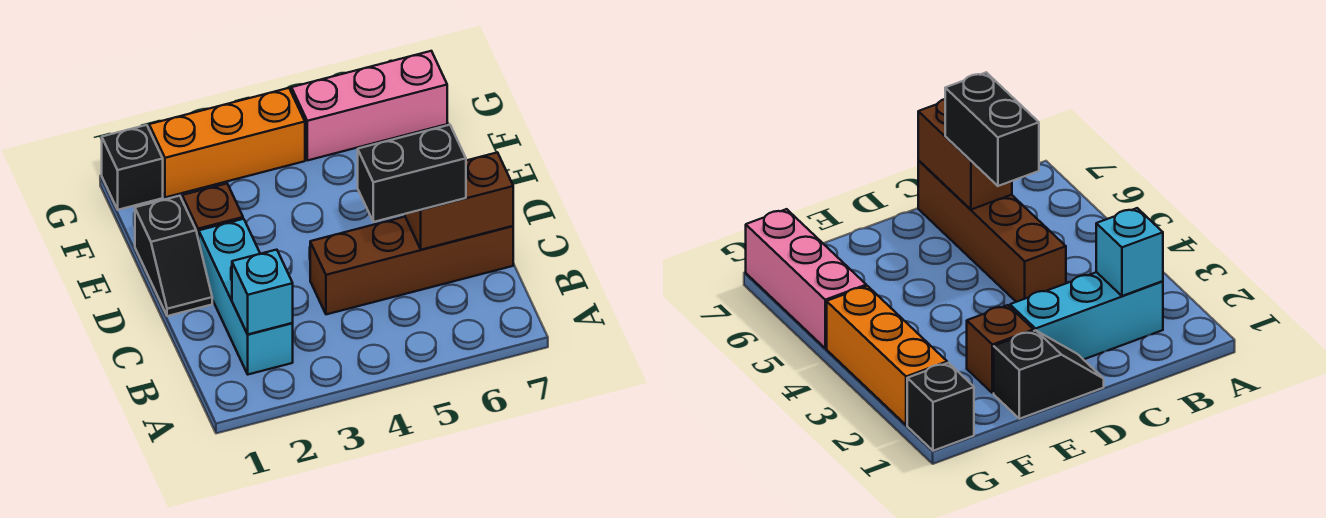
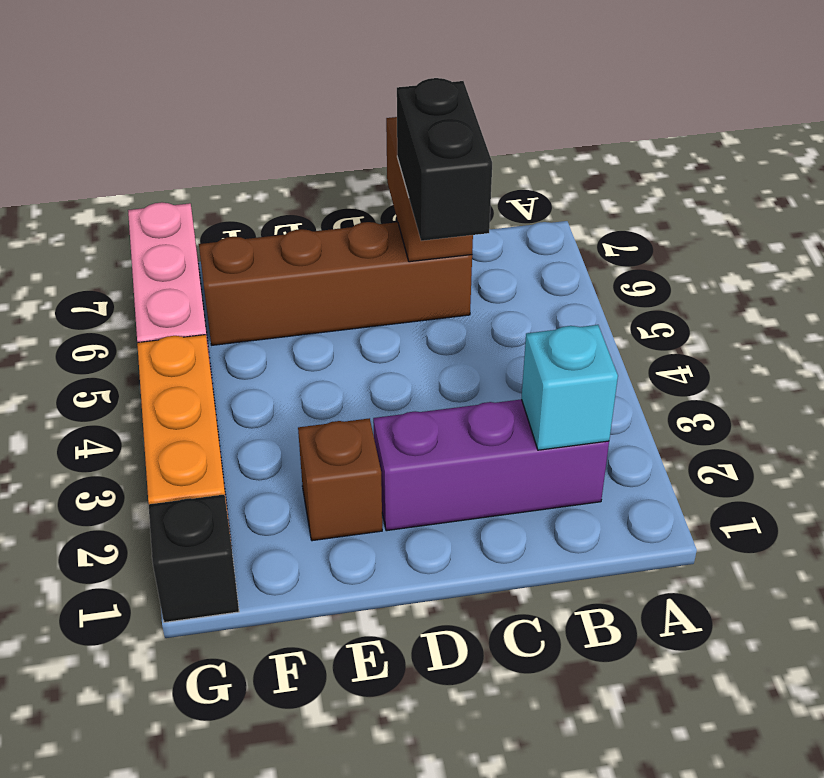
cyan brick B2:D2 level 1 -> purple brick B2:D2 level 1
brown brick C4:C7 level 1 -> brown brick C6:F6 level 1
black slope D1:E1 level 1 top E -> none

